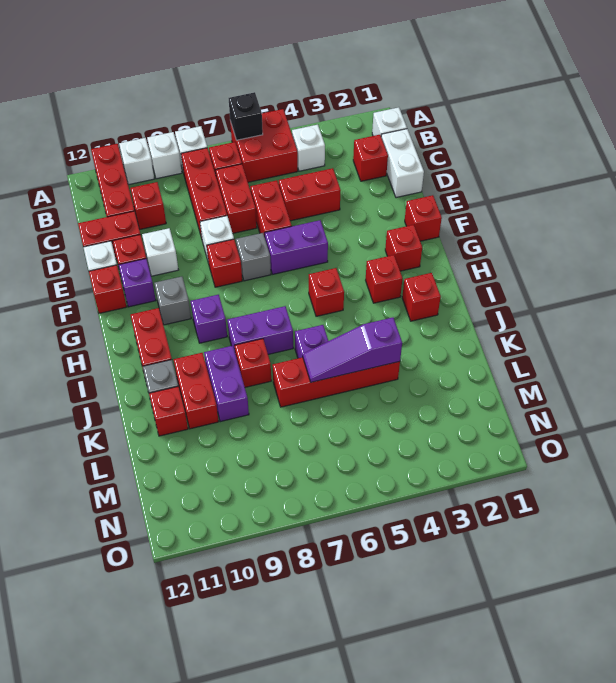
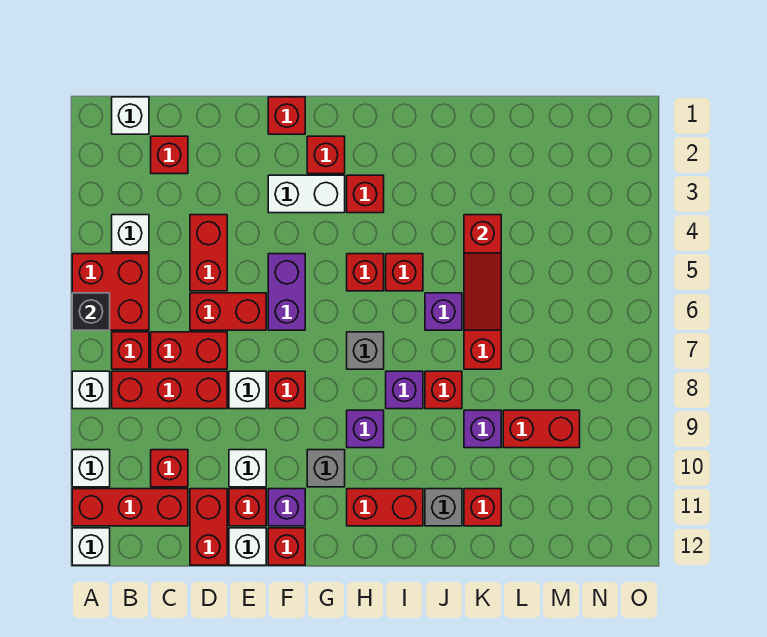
white brick A9 level 1 -> white brick A12 level 1
white brick C1:D1 level 1 -> white brick F3:G3 level 1
grey brick F7 level 1 -> grey brick H7 level 1
red brick I2 level 1 -> red brick I5 level 1
purple brick I7:I8 level 1 -> purple brick I8 level 1
purple brick J9:K9 level 1 -> purple brick K9 level 1
red brick J10:K10 level 1 -> red brick L9:M9 level 1
purple slope K4:K6 level 2 top 4 -> red slope K4:K6 level 2 top 4

